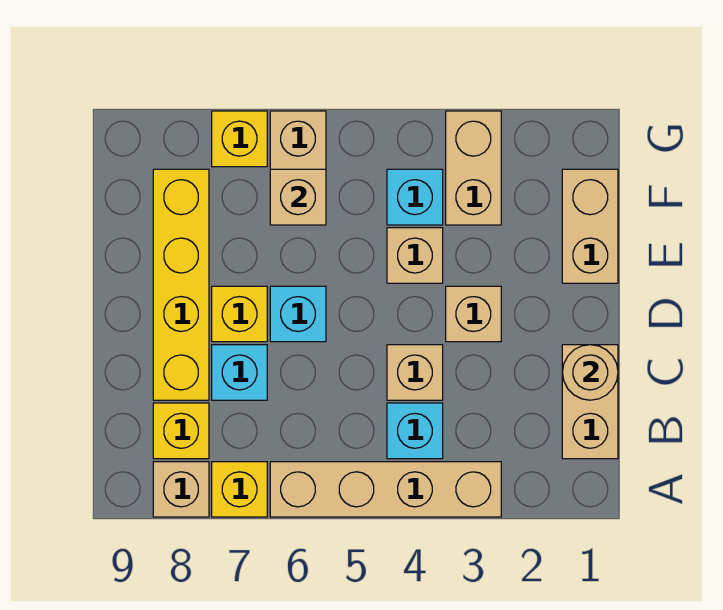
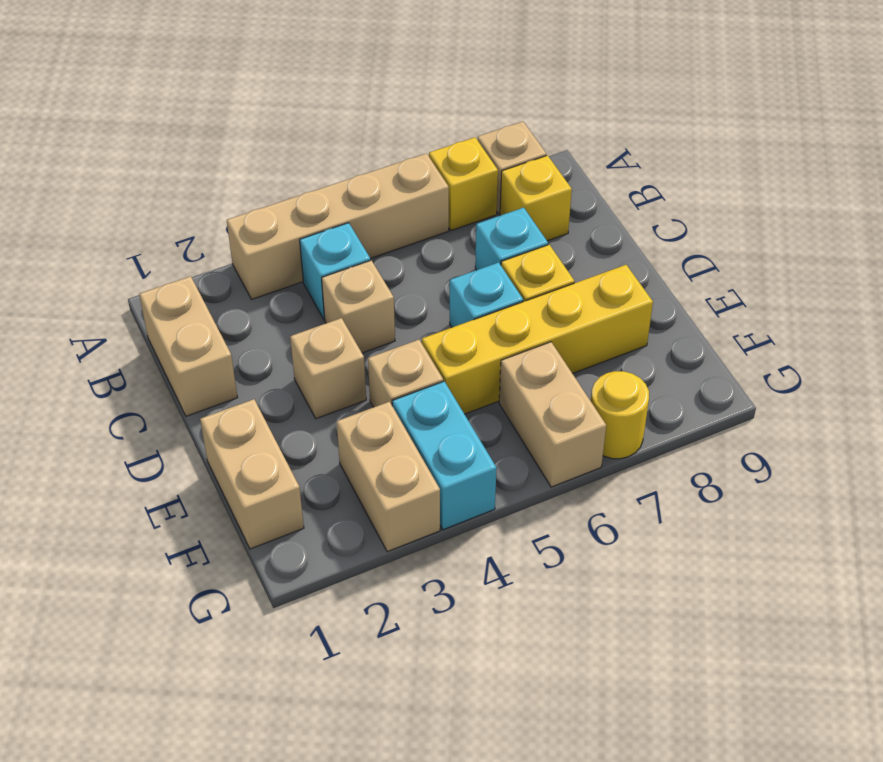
tan round brick C1 level 2 -> none
yellow brick C8:F8 level 1 -> yellow brick E5:E8 level 1
cyan brick F4 level 1 -> cyan brick F4:G4 level 1
tan brick F6 level 2 -> none
yellow brick G7 level 1 -> yellow round brick G7 level 1

